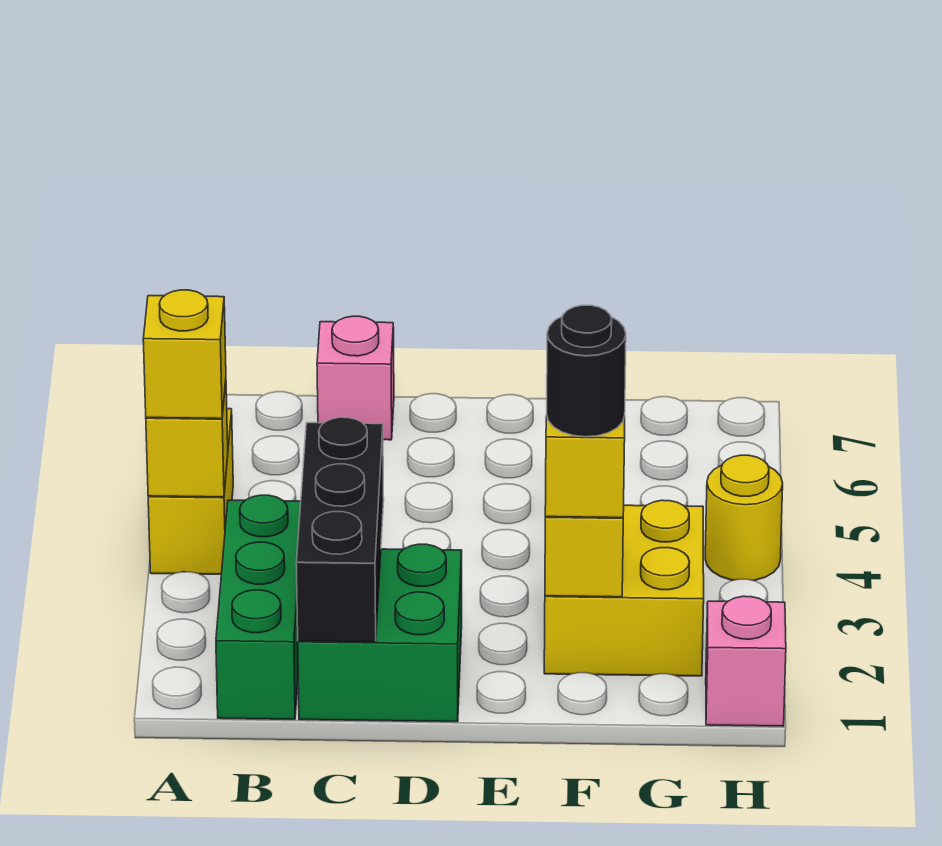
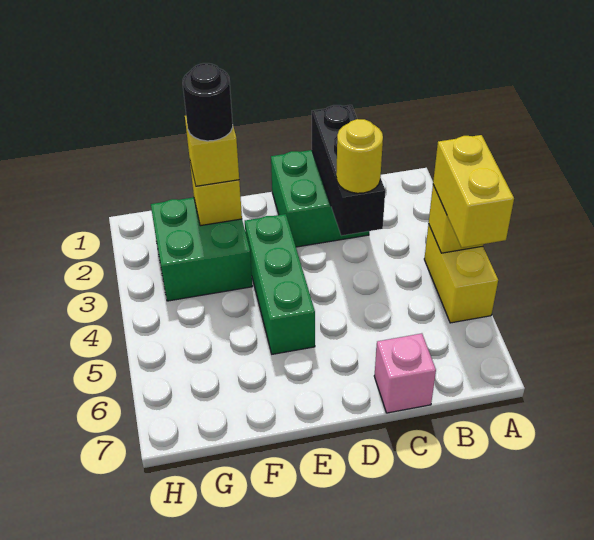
yellow brick A4 level 3 -> yellow brick A4:A5 level 3
green brick B1:B3 level 1 -> green brick E3:E5 level 1
yellow brick F2:G3 level 1 -> green brick F2:G3 level 1
pink brick H1 level 1 -> none
yellow round brick H4 level 1 -> yellow round brick C3 level 3

